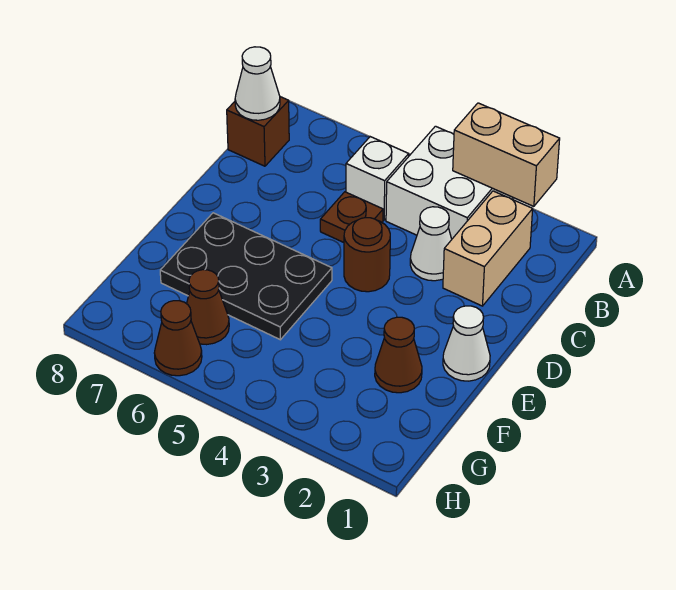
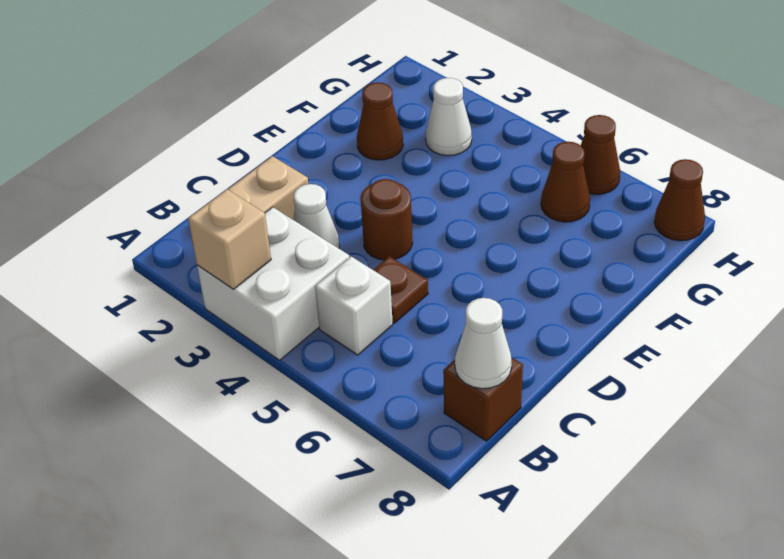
tan brick A2:A3 level 2 -> tan brick A3 level 2
white cone E1 level 1 -> white cone G3 level 1
black plate E5:F7 level 1 -> none
none -> brown cone H8 level 1

